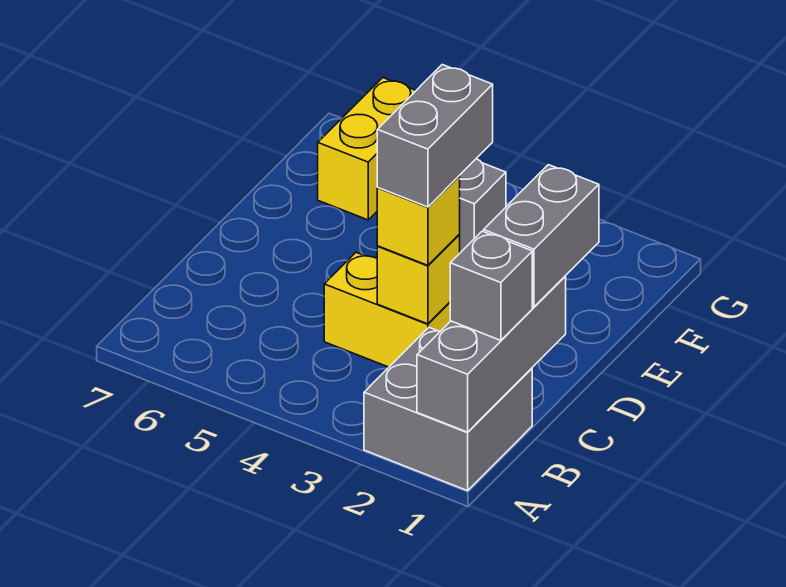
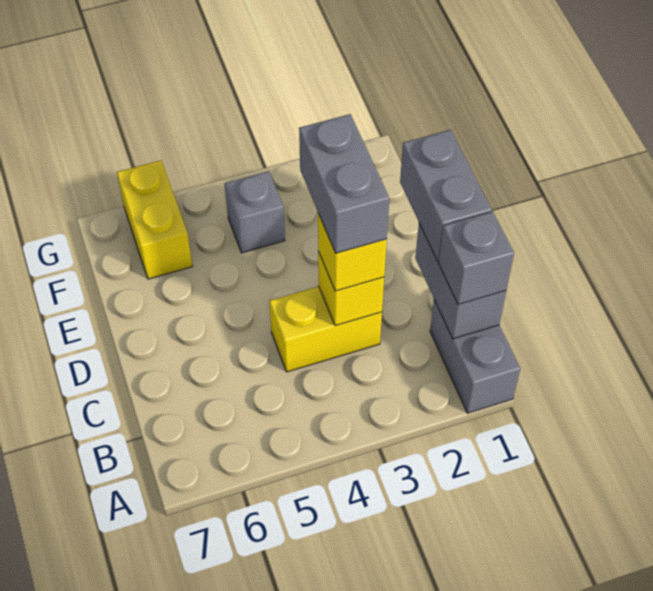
grey brick A1:B2 level 1 -> grey brick A1:B1 level 1
grey brick A1:C1 level 2 -> grey brick B1:C1 level 2

